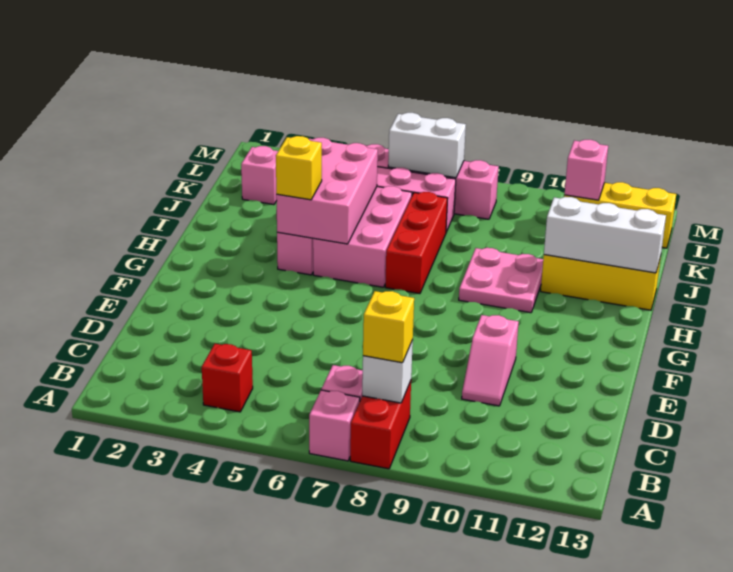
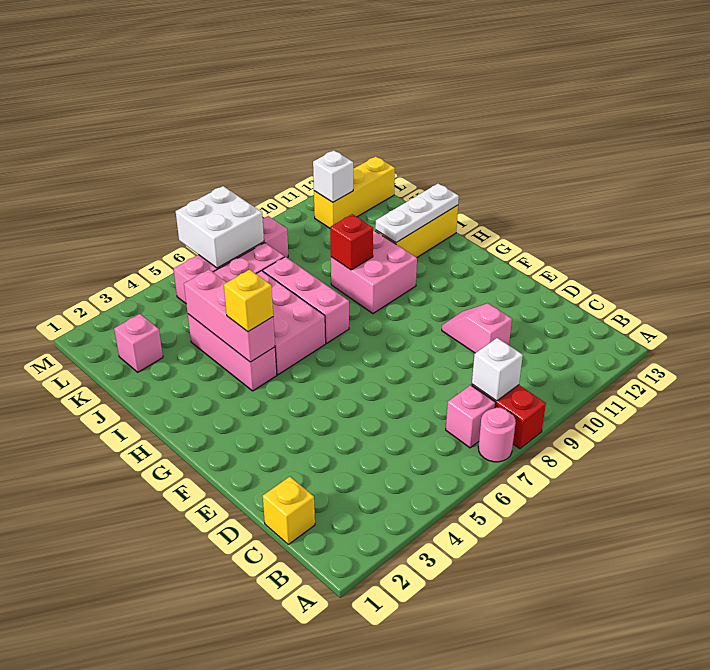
pink brick A7 level 1 -> pink round brick A7 level 1
red brick B4 level 1 -> red brick I9 level 2
yellow brick B8 level 3 -> yellow brick C1 level 1
pink slope D10:E10 level 1 top E -> pink slope D10:E10 level 1 top D
pink brick H4:J5 level 2 -> pink brick H4:J4 level 2
red brick H7:J7 level 1 -> pink brick H7:J7 level 1
pink plate H9:I10 level 1 -> pink brick H9:I10 level 1
white brick I11:I13 level 2 -> white plate I11:I13 level 2
white brick L6:L7 level 2 -> white brick L6:M7 level 2
pink brick L11 level 2 -> white brick L11 level 2

